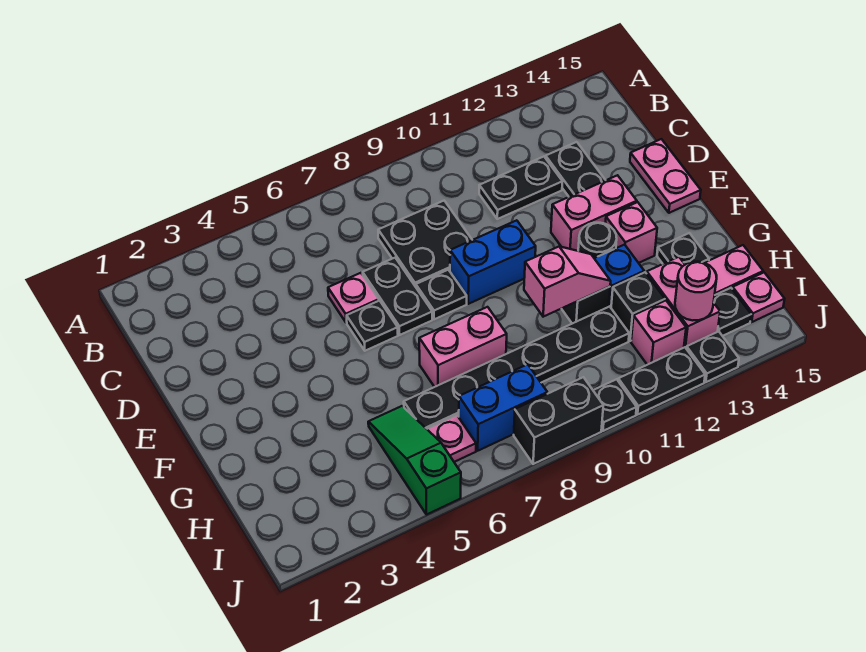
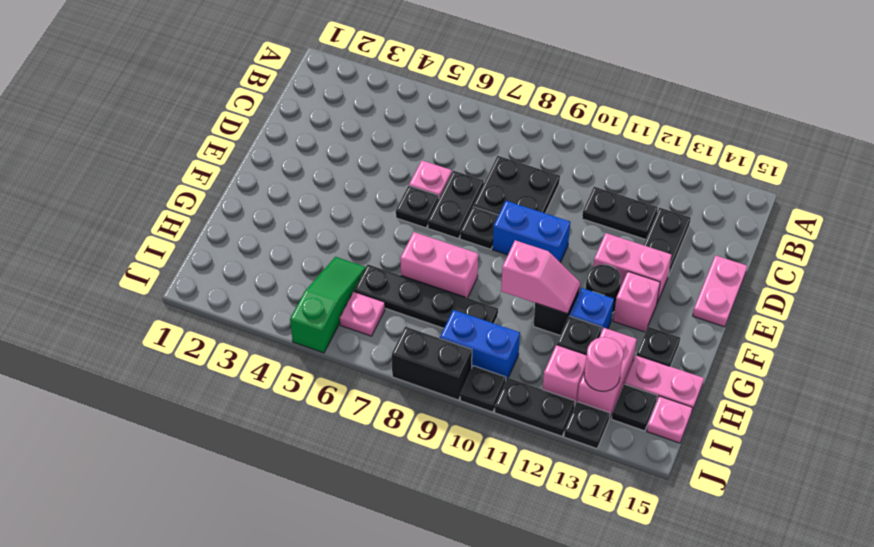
black plate H6:H11 level 1 -> black plate H6:H9 level 1
blue brick I7:I8 level 1 -> blue brick I9:I10 level 1

